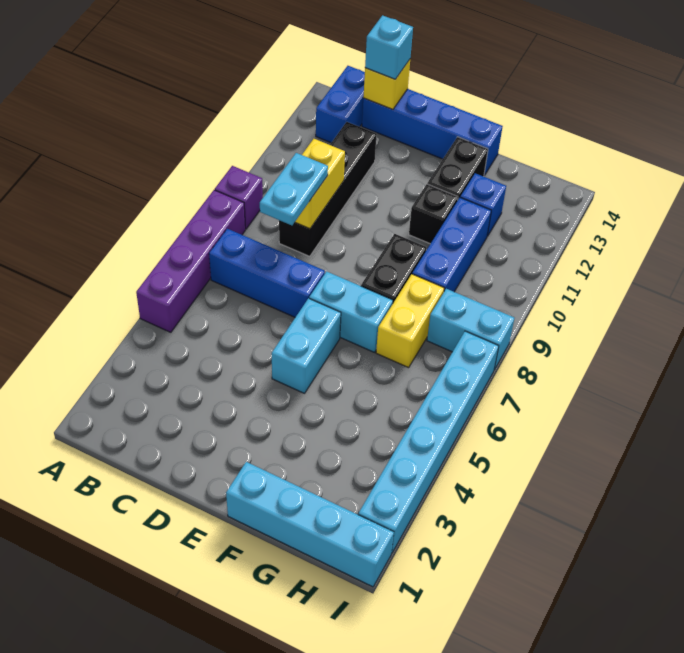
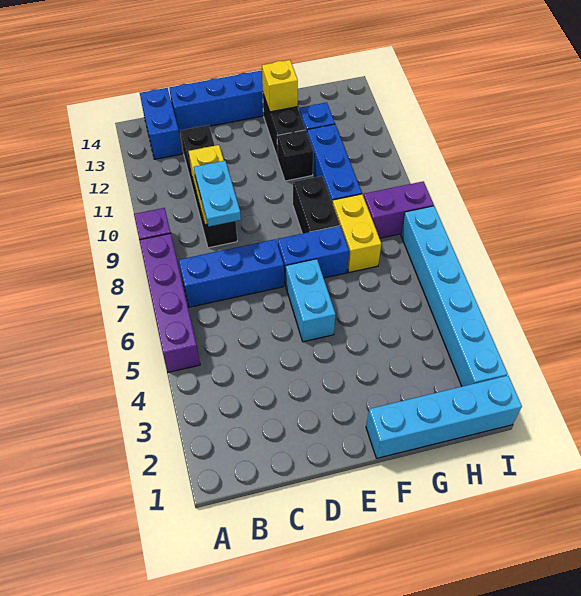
yellow brick C14 level 2 -> yellow brick F13 level 2
cyan brick C14 level 3 -> none
cyan brick E7:F7 level 1 -> blue brick E7:F7 level 1
cyan brick H8:I8 level 1 -> purple brick H8:I8 level 1

